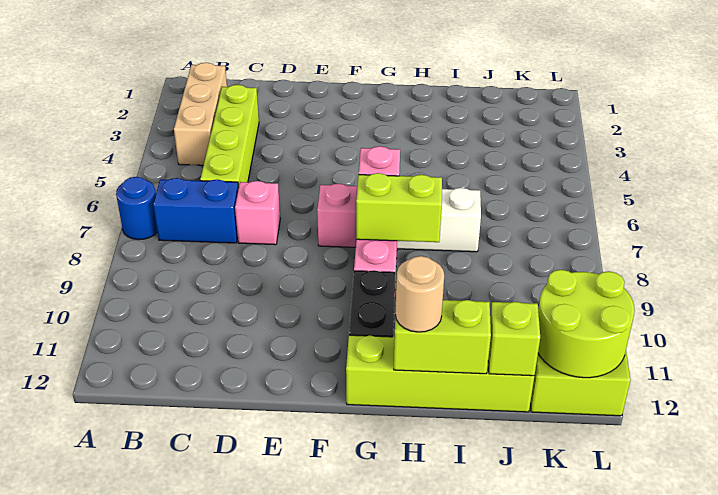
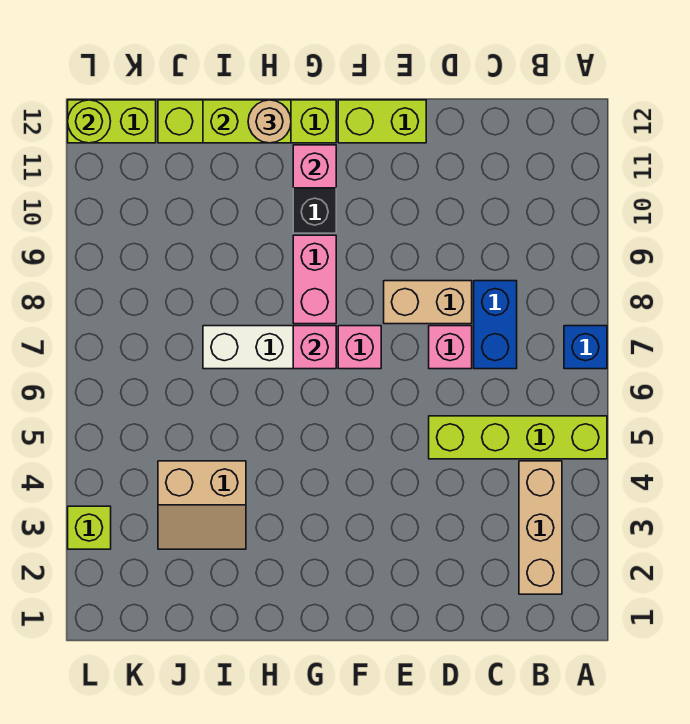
blue round brick A7 level 1 -> blue brick A7 level 1
blue brick B7:C7 level 1 -> blue brick C7:C8 level 1
lime brick C3:C6 level 1 -> lime brick A5:D5 level 1
none -> tan brick D8:E8 level 1
lime brick G8:H8 level 2 -> lime brick E12:F12 level 1
none -> pink brick G11 level 2
none -> tan slope I3:J4 level 1 top 4
lime brick J12 level 2 -> lime brick L3 level 1
lime round brick K11:L12 level 2 -> lime round brick L12 level 2

